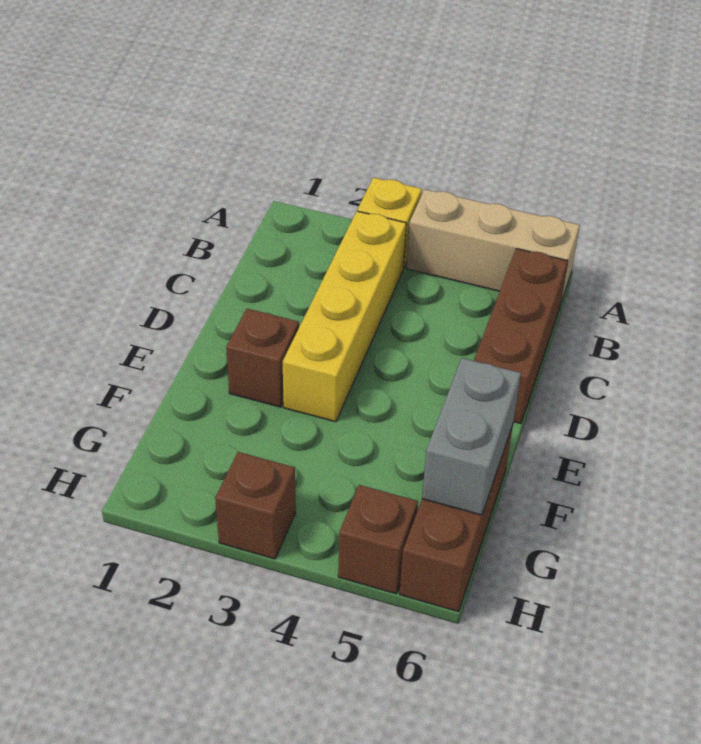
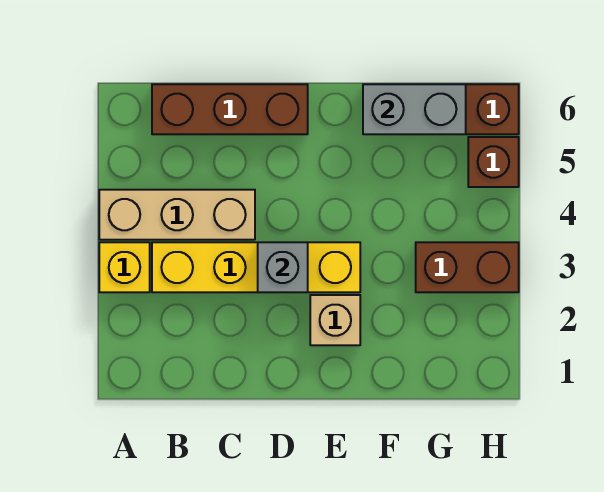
tan brick A4:A6 level 1 -> tan brick A4:C4 level 1
none -> grey brick D3 level 2
brown brick E2 level 1 -> tan brick E2 level 1
brown brick H3 level 1 -> brown brick G3:H3 level 1

